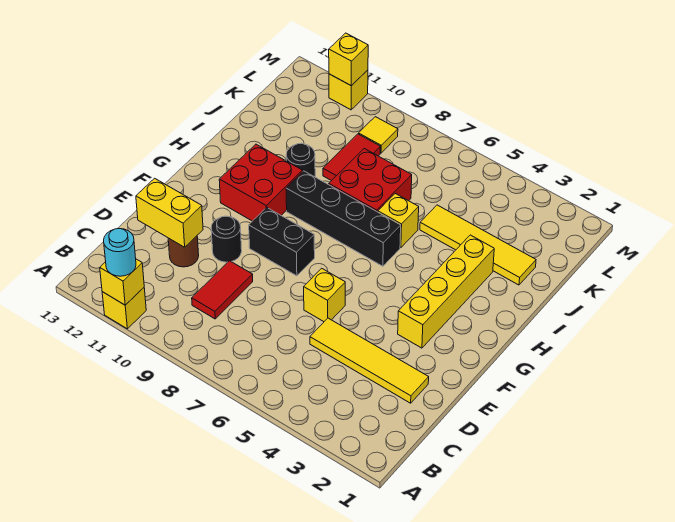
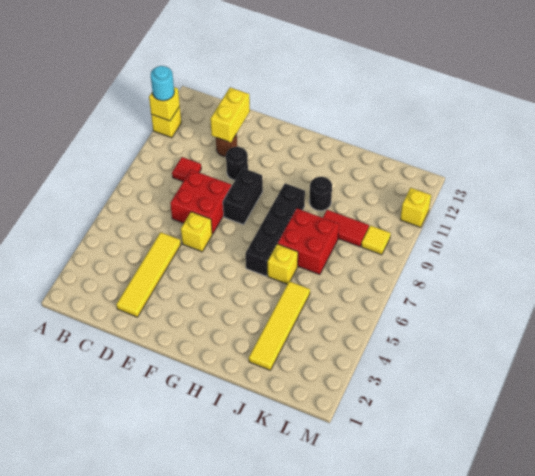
red tile C9:D9 level 1 -> red tile C9 level 1
yellow brick F3:I3 level 1 -> none
red brick G10:H11 level 1 -> red brick D7:E8 level 1
yellow brick M11 level 2 -> none

